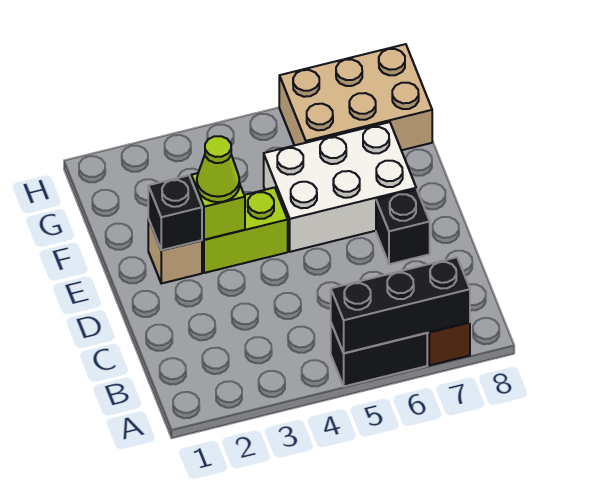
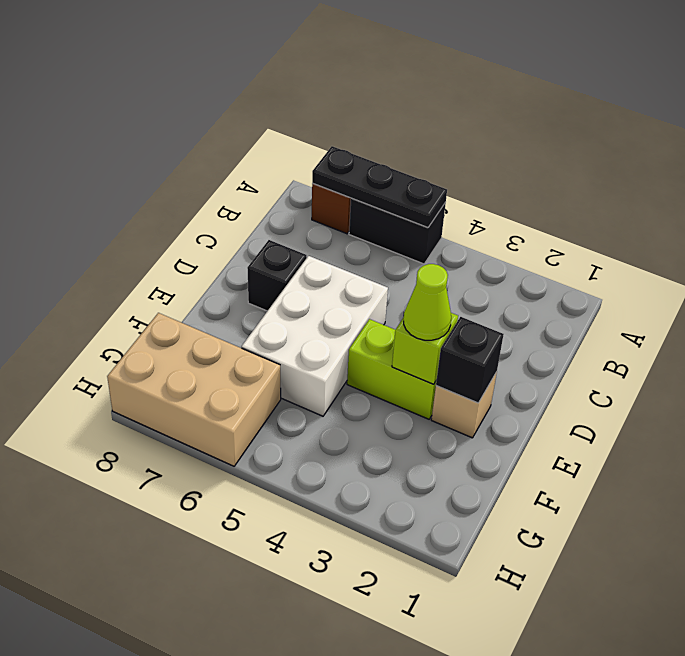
black brick A5:A7 level 2 -> black plate A5:A7 level 2
white brick E5:F7 level 1 -> white brick D5:F6 level 1

